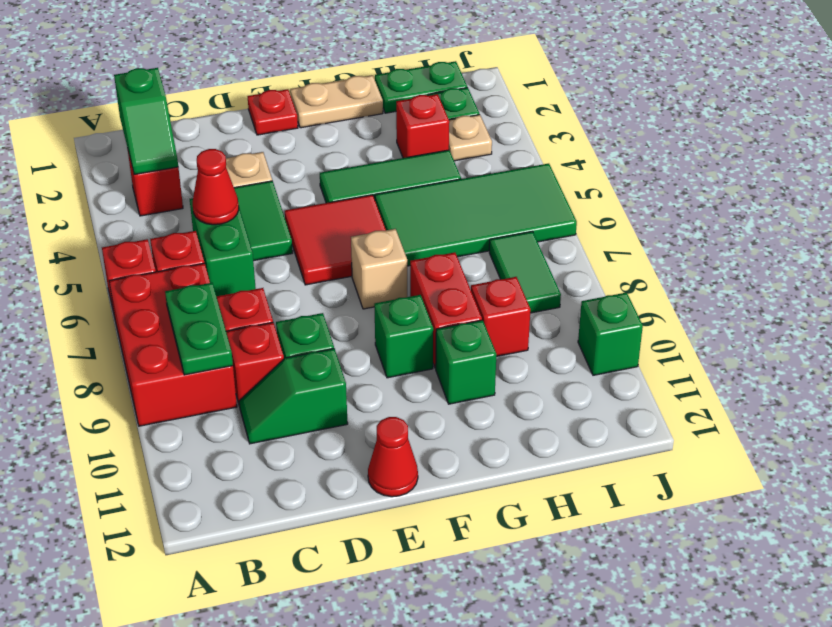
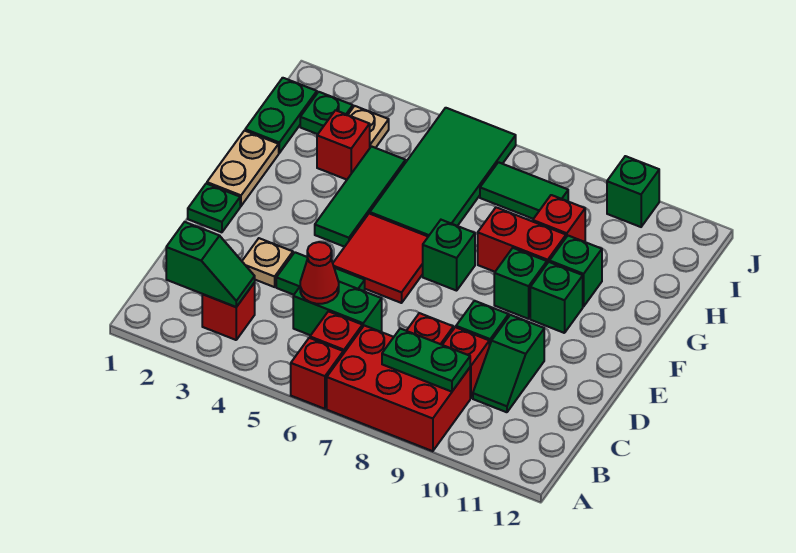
red plate E1 level 1 -> green plate E1 level 1
red cone E12 level 1 -> none
tan brick F7 level 1 -> green brick F7 level 1
none -> green brick F10 level 1

